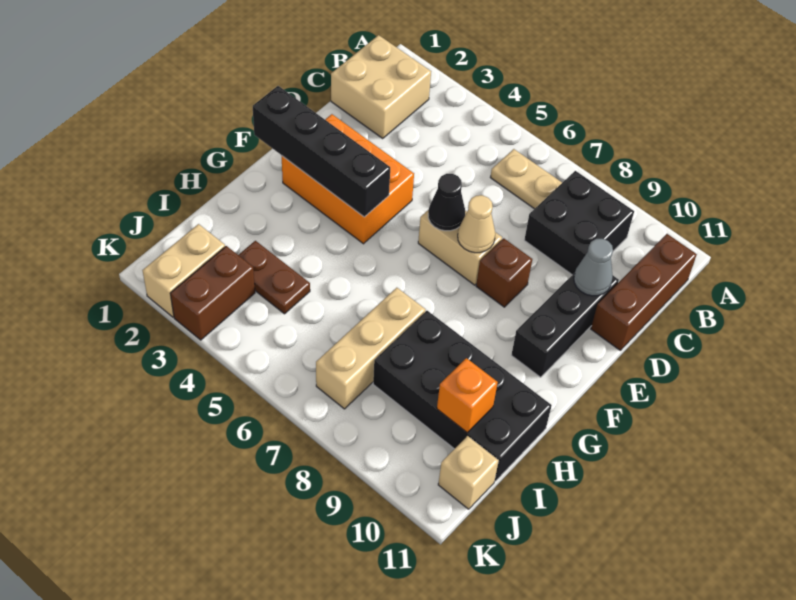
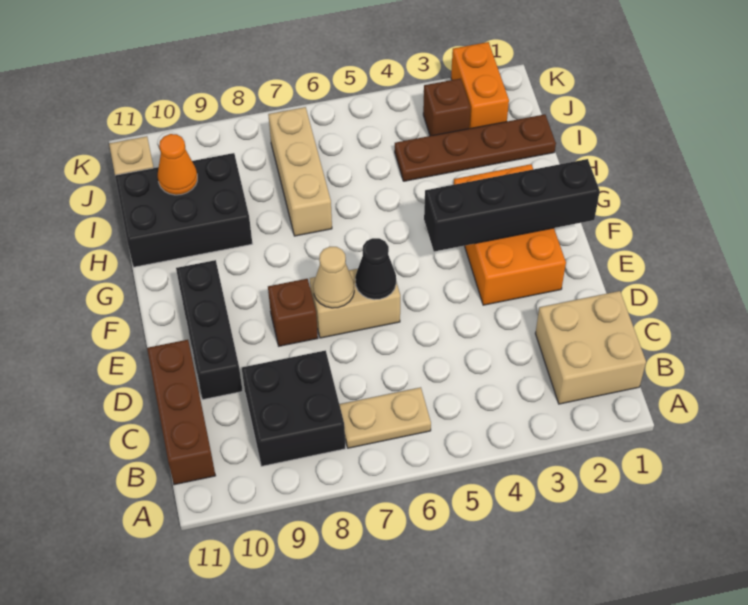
grey cone D10 level 2 -> none
orange brick E2:F4 level 1 -> orange brick E2:G3 level 1
black brick H8:I11 level 1 -> black brick H9:I11 level 1
brown plate I3:I4 level 1 -> brown plate I1:I4 level 1
orange brick I10 level 2 -> orange cone I10 level 2
tan brick J2:K2 level 1 -> orange brick J2:K2 level 1
brown brick J3:K3 level 1 -> brown brick J3 level 1

